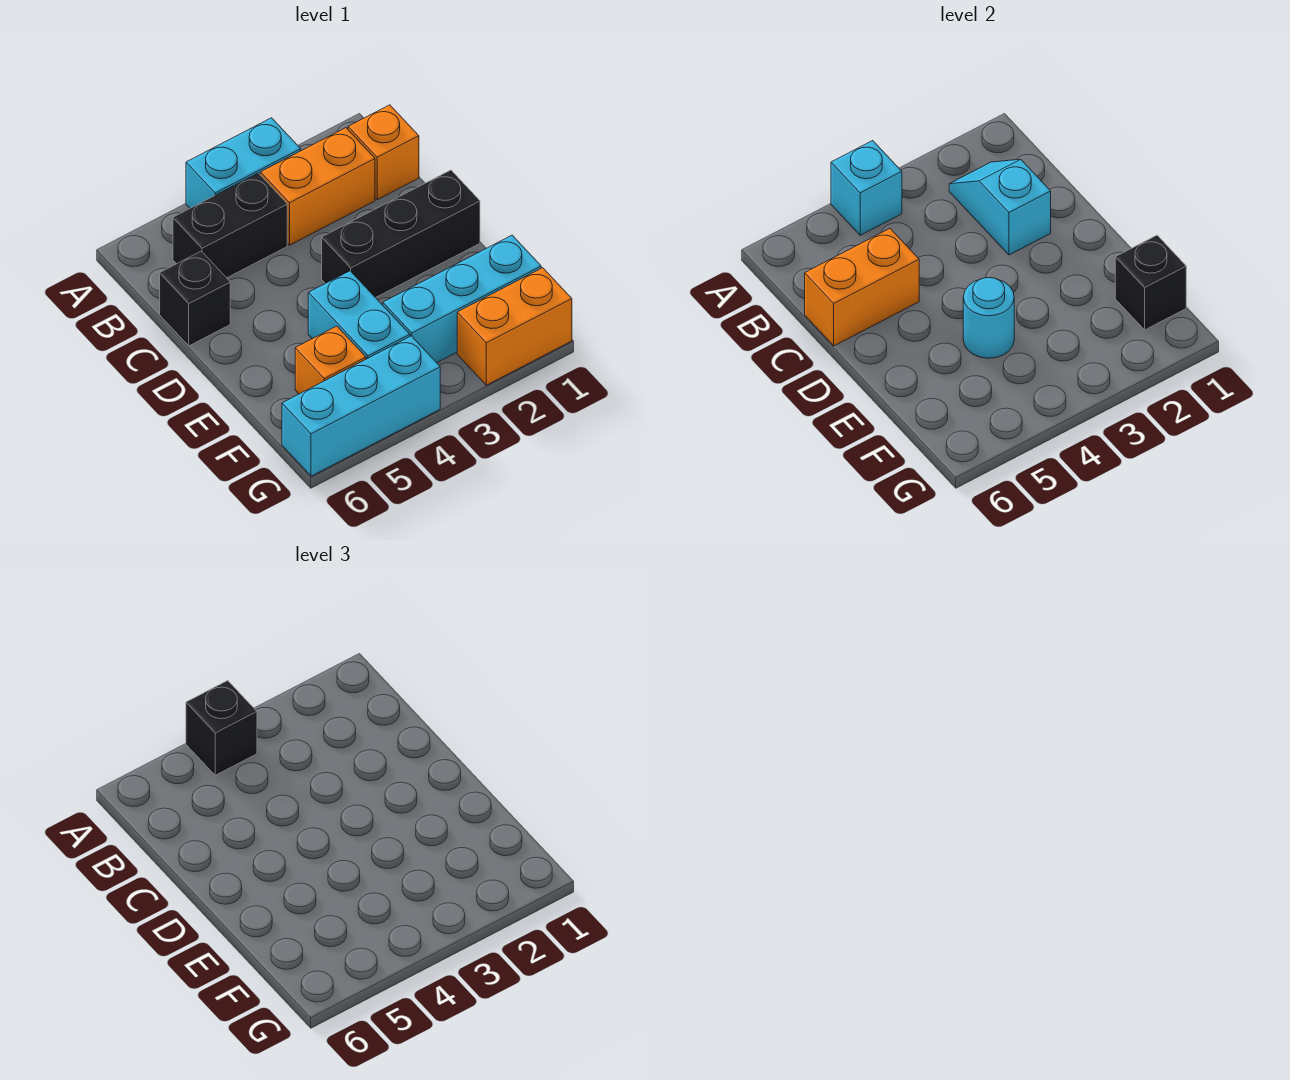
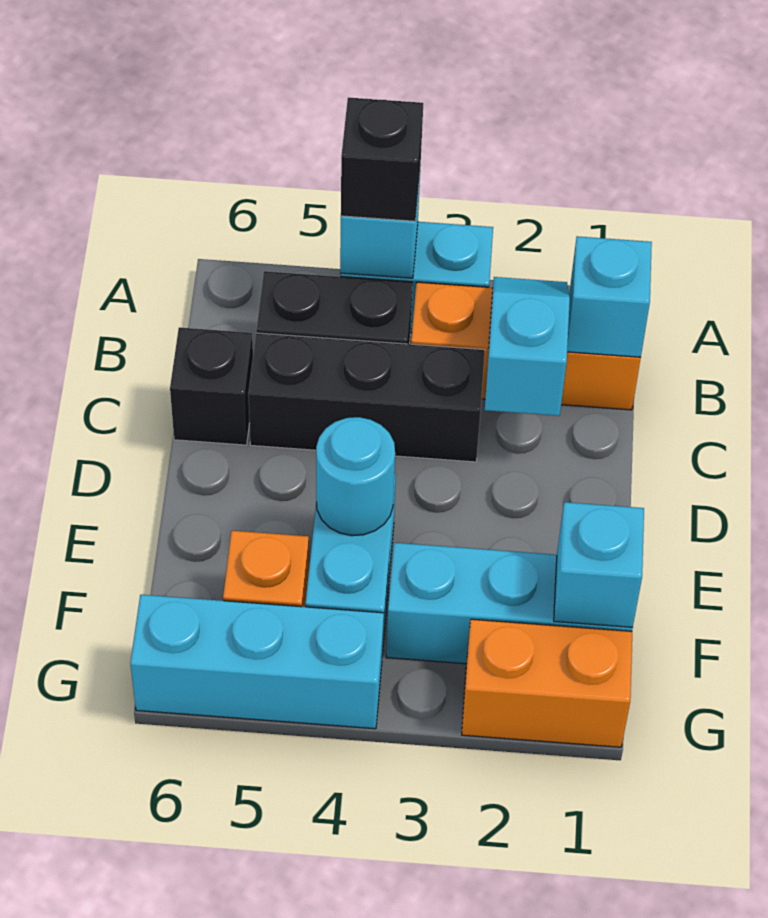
none -> cyan brick B1 level 2
orange brick C5:C6 level 2 -> none
black brick D1:D3 level 1 -> black brick C3:C5 level 1
black brick F1 level 2 -> cyan brick F1 level 2

